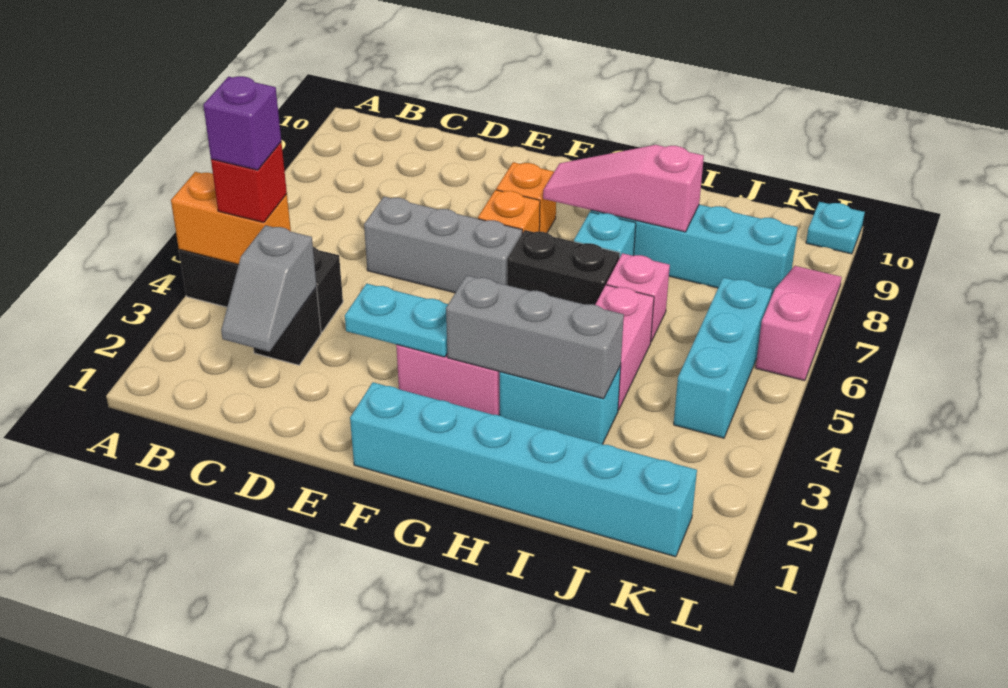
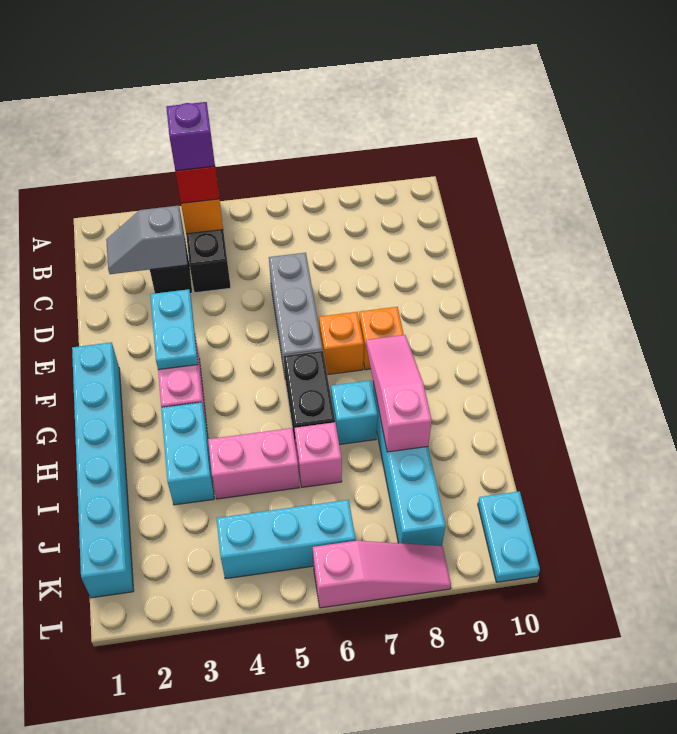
grey brick G3:I3 level 2 -> none
cyan plate L10 level 1 -> cyan plate K10:L10 level 1

